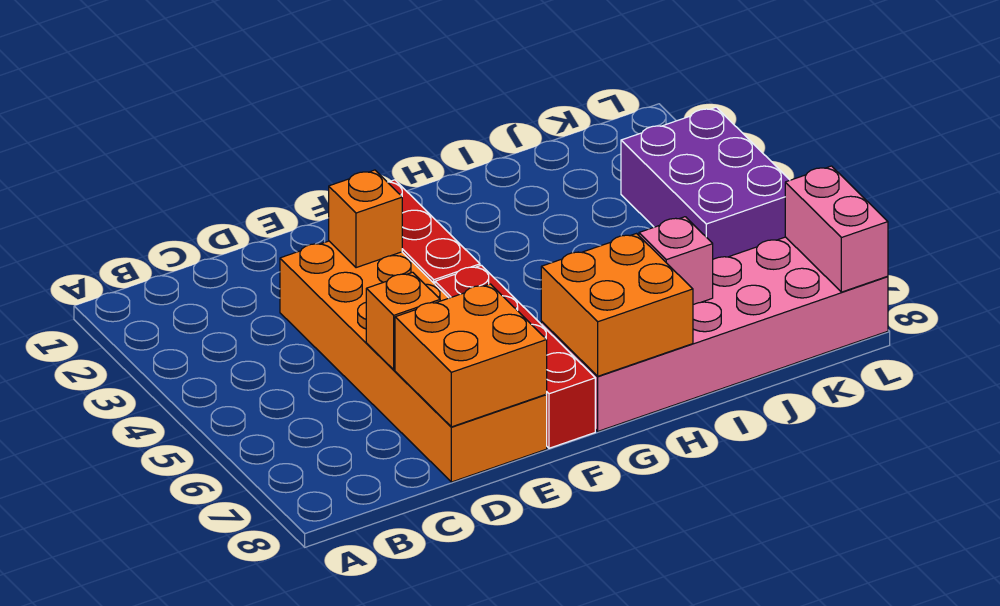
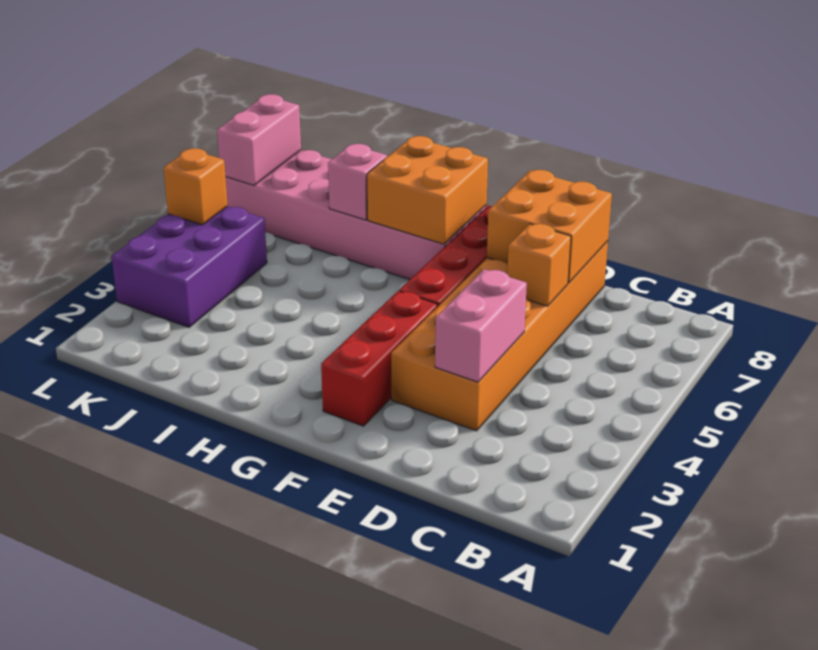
none -> pink brick D3:D4 level 2
orange brick E3 level 2 -> orange brick L5 level 2

